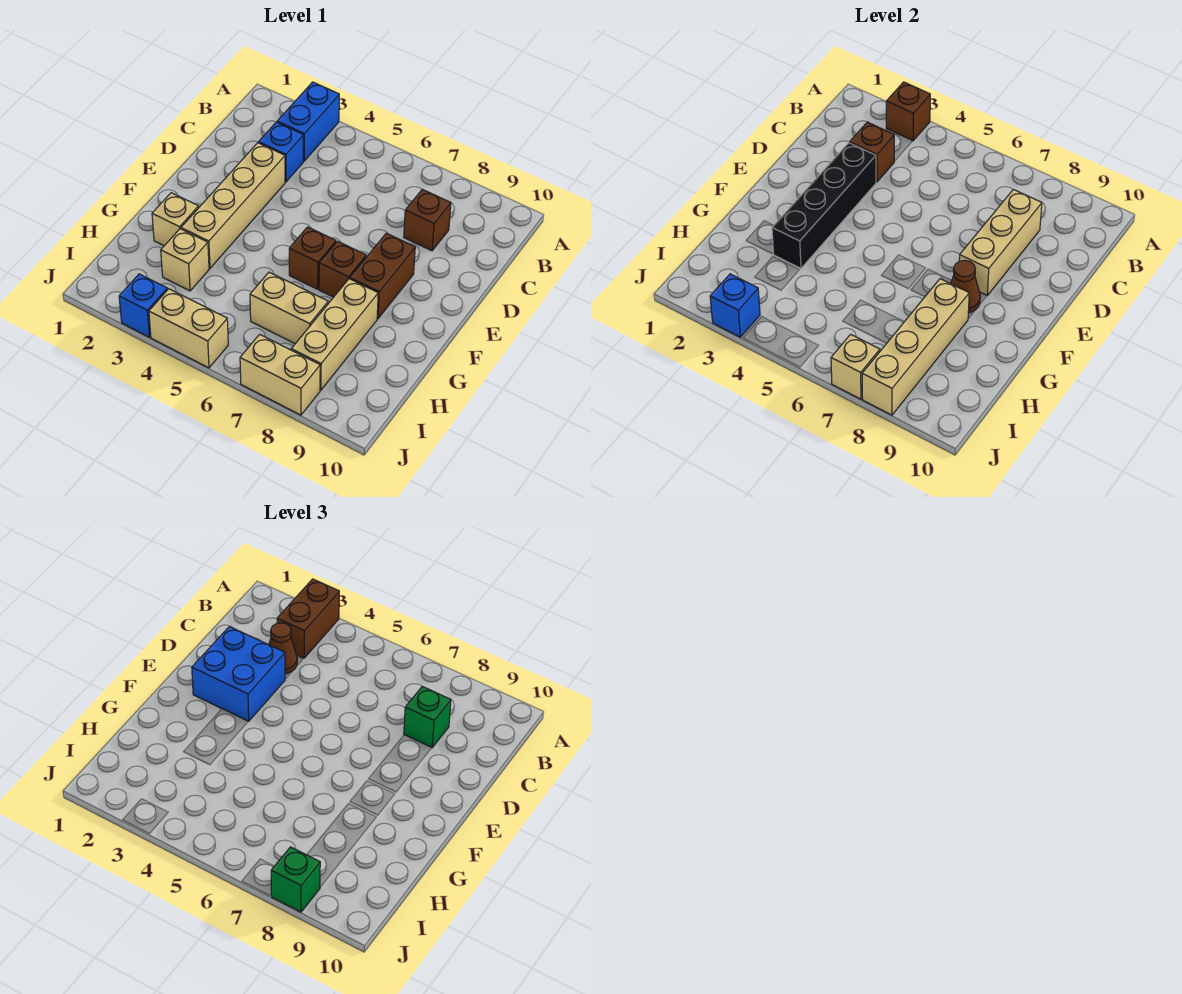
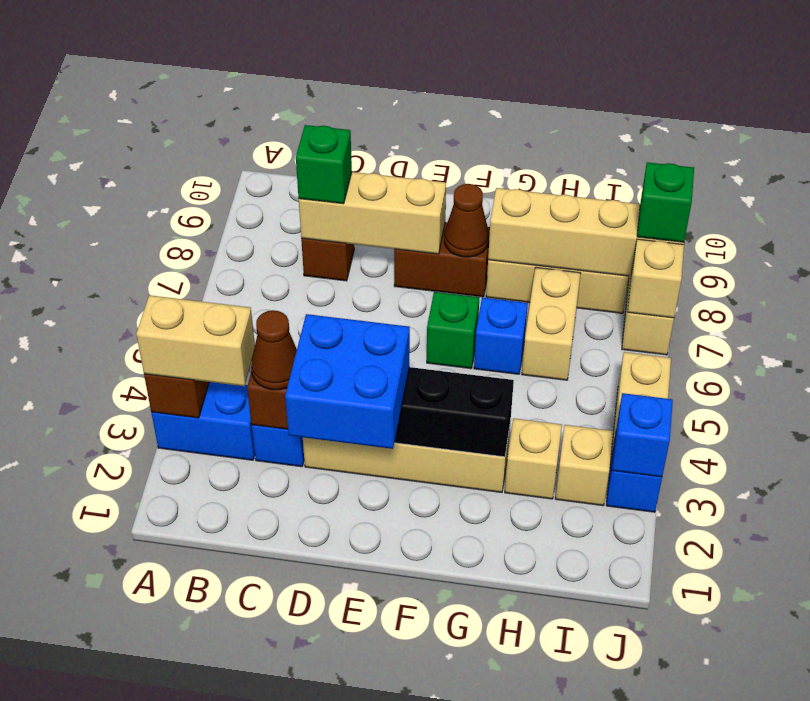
brown brick A3:B3 level 3 -> tan brick A3:B3 level 3
brown brick F6 level 1 -> green brick F6 level 1
brown brick F7 level 1 -> none
tan brick G2 level 1 -> tan brick I3 level 1
none -> blue brick G6 level 1

